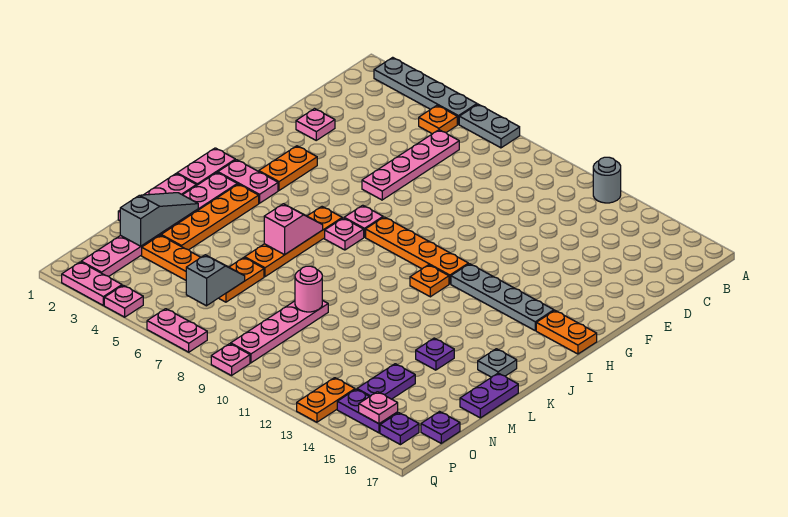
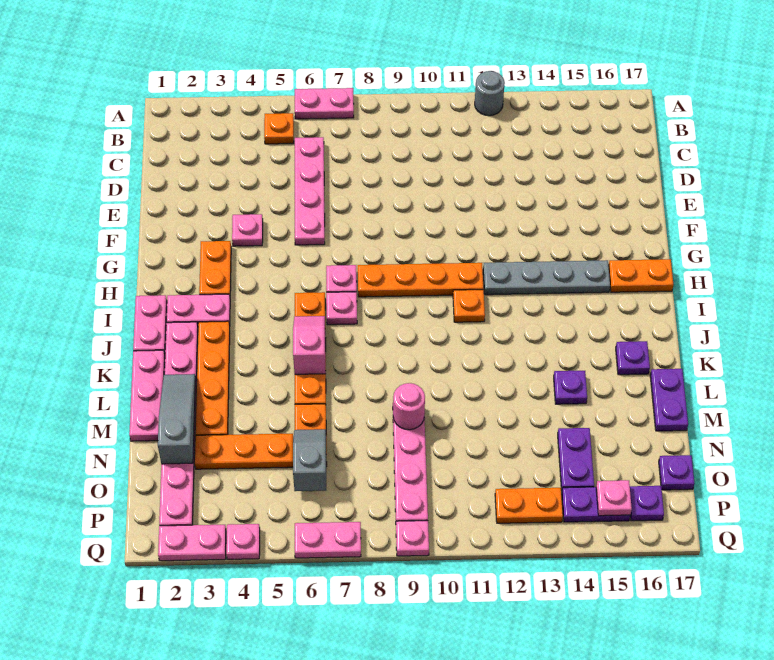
grey plate A2:A5 level 1 -> none
grey plate A6:A7 level 1 -> pink plate A6:A7 level 1
pink plate E2 level 1 -> pink plate F4 level 1
grey plate K16 level 1 -> purple plate K16 level 1
orange plate P13:Q13 level 1 -> orange plate P12:P13 level 1

